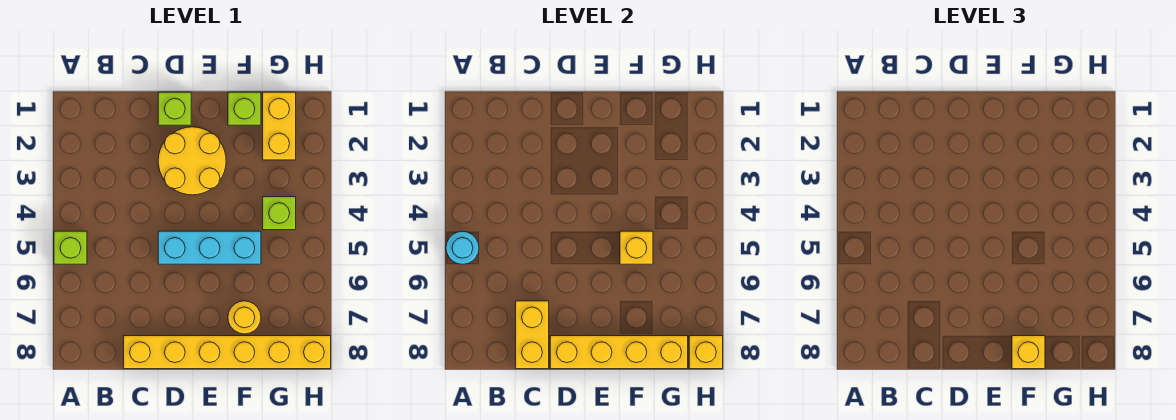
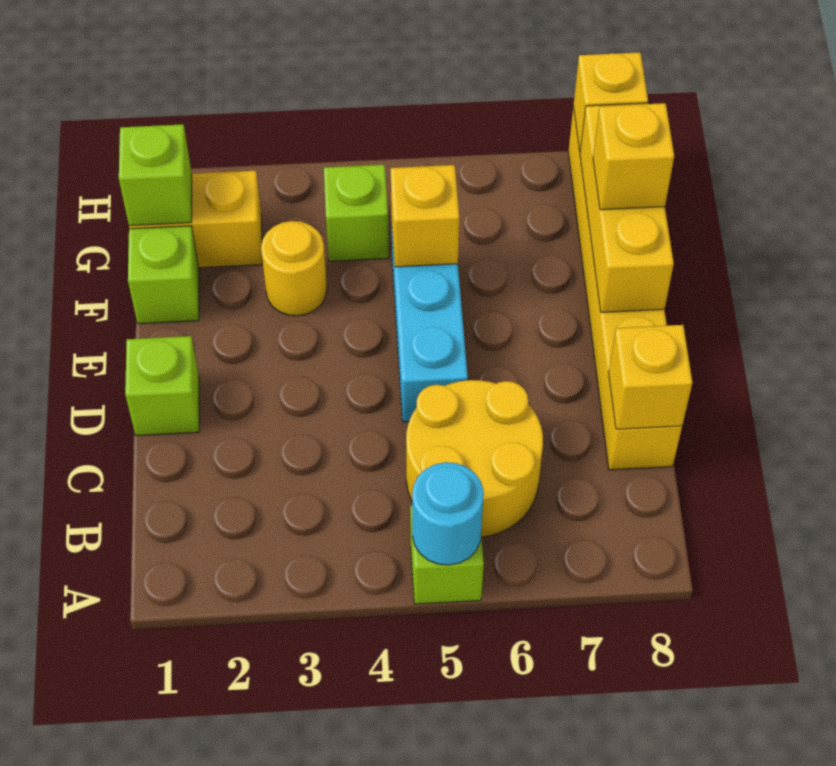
yellow brick C7:C8 level 2 -> yellow brick C8 level 2
yellow round brick D2:E3 level 1 -> yellow round brick B5:C6 level 1
yellow brick D8:G8 level 2 -> yellow brick E8:G8 level 2
yellow round brick F7 level 1 -> yellow round brick F3 level 1
none -> lime brick G1 level 2

